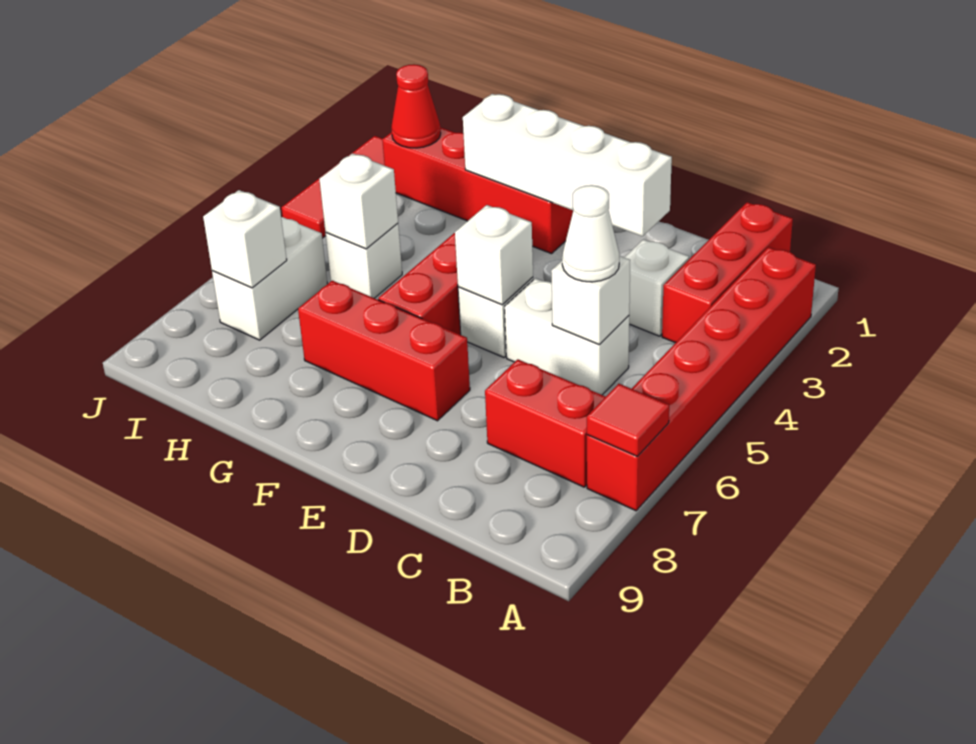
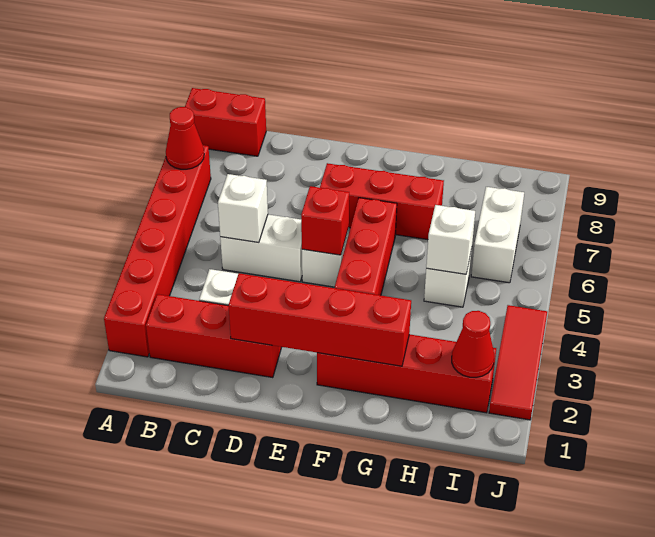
red tile A7 level 2 -> red cone A7 level 2
red brick B1:B3 level 1 -> red brick B2:D2 level 1
red brick B7:C7 level 1 -> red brick A9:B9 level 1
white cone C5 level 3 -> none
white brick D2:G2 level 2 -> red brick D2:G2 level 2
white brick E5 level 2 -> red brick E5 level 2
white brick I7 level 2 -> none

